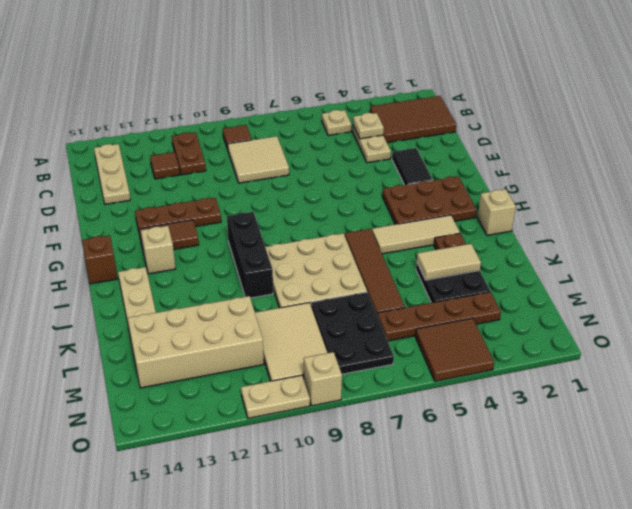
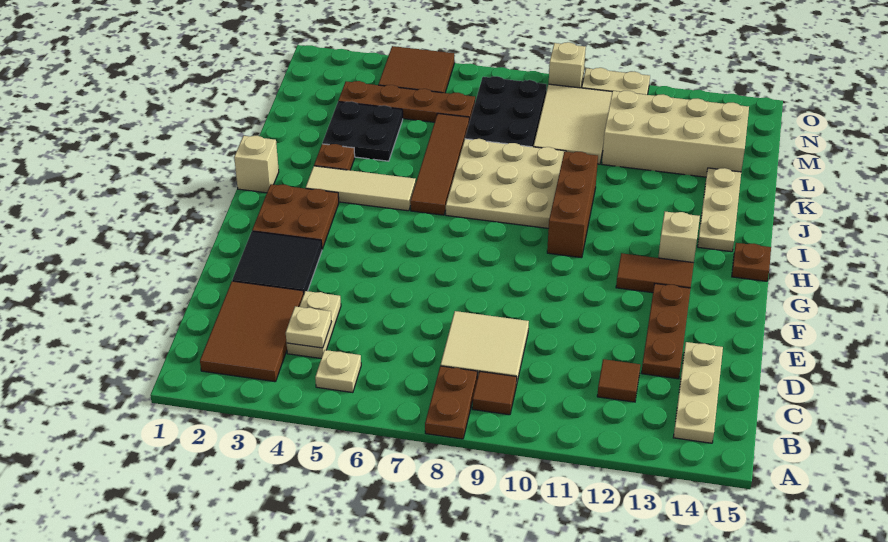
brown tile B1:C3 level 1 -> brown tile B2:D3 level 1
brown plate B11:C11 level 1 -> brown plate A8:B8 level 1
black tile E3:F3 level 1 -> black tile E2:F3 level 1
brown plate F11:F13 level 1 -> brown plate D13:F13 level 1
brown plate G2:H4 level 1 -> brown plate G2:H3 level 1
black brick H10:J10 level 1 -> brown brick H10:J10 level 1
brown brick H15 level 1 -> brown plate H15 level 1
tan tile K3:K4 level 2 -> none

